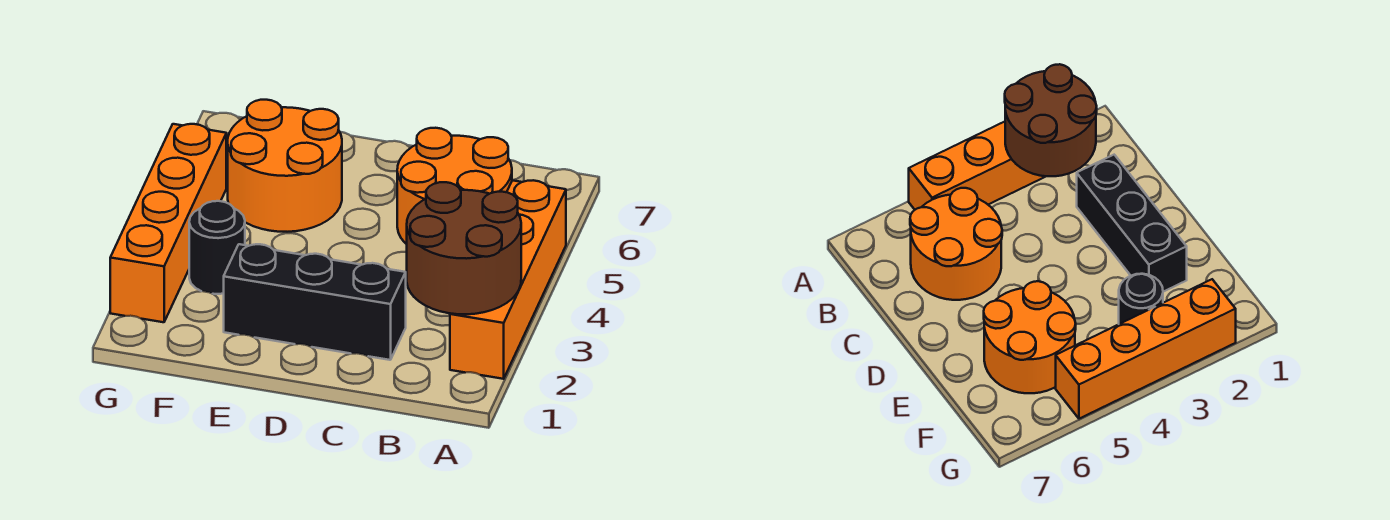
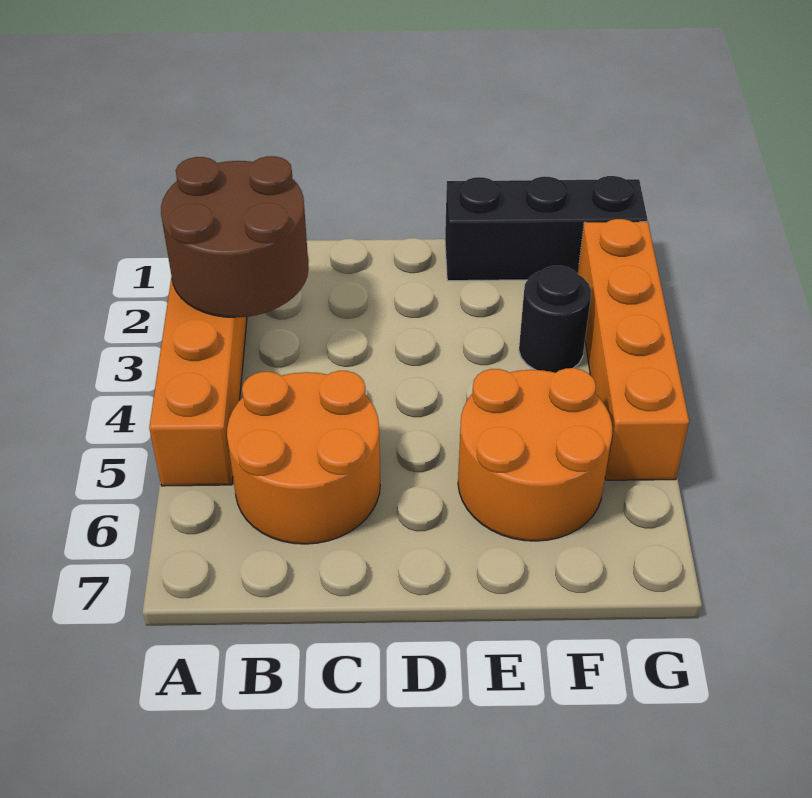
black brick C2:E2 level 1 -> black brick E1:G1 level 1

